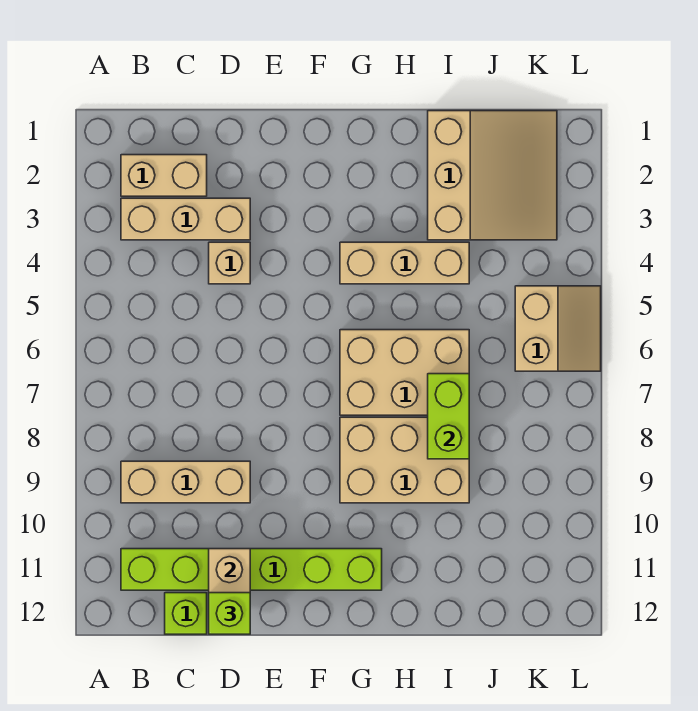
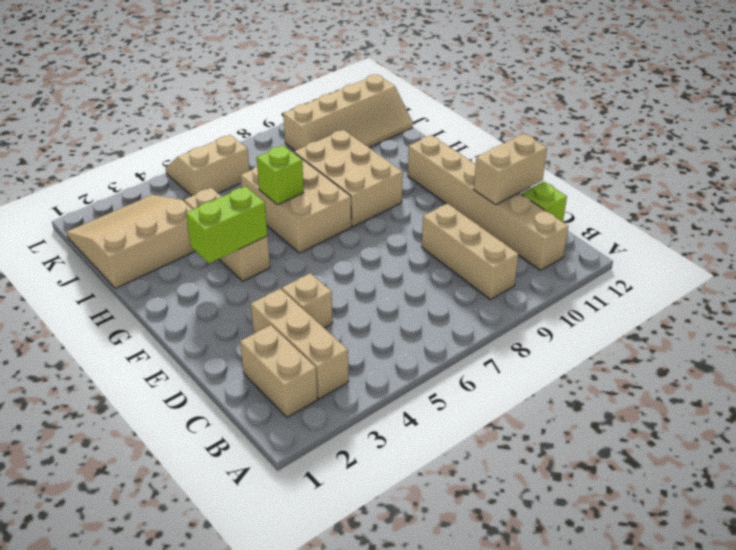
lime brick B11:G11 level 1 -> tan brick B11:G11 level 1
lime brick D12 level 3 -> lime brick H6 level 2
lime brick I7:I8 level 2 -> lime brick G3:G4 level 2
none -> tan slope J9:K12 level 1 top K

